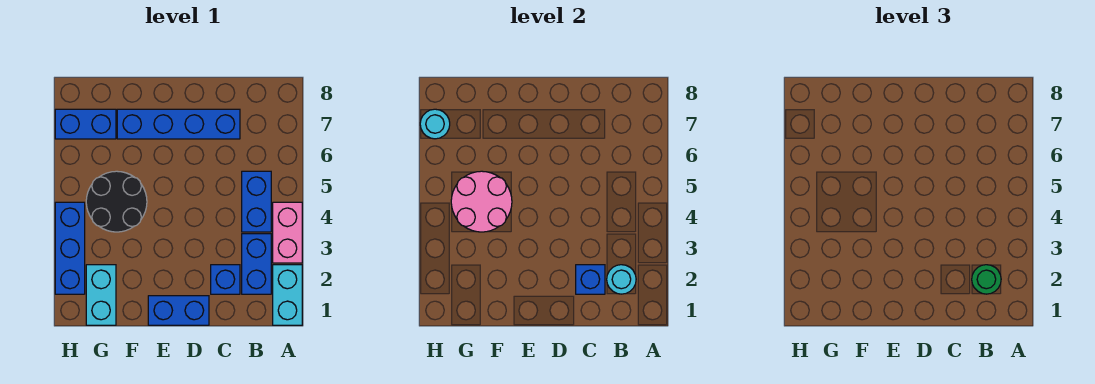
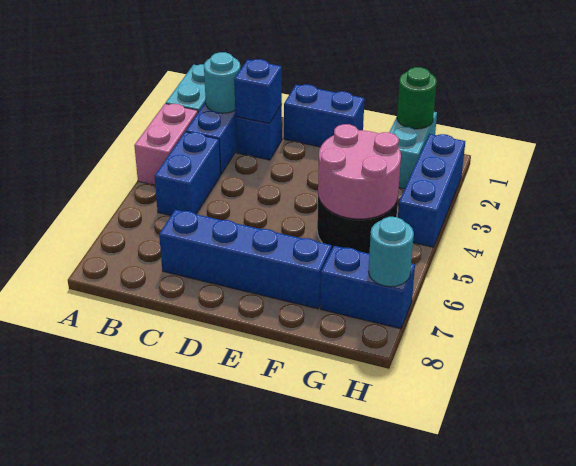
green round brick B2 level 3 -> green round brick G1 level 2

